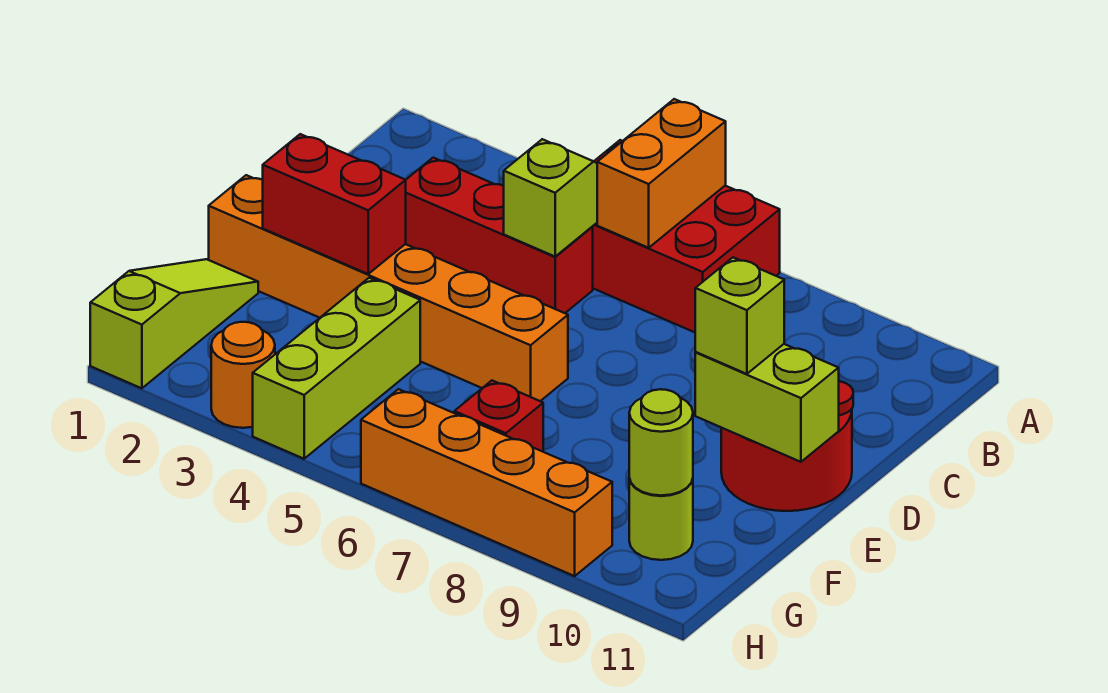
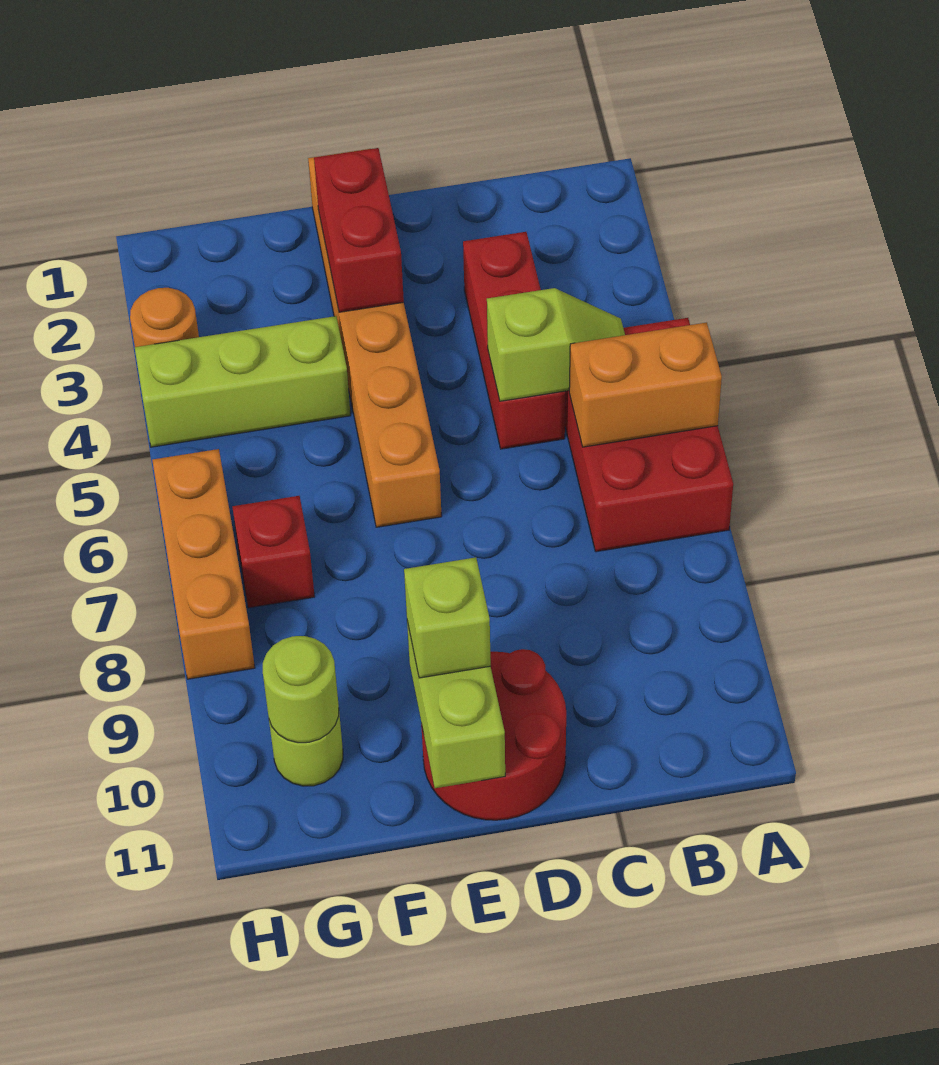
lime slope F1:H1 level 1 top H -> none
orange brick H6:H9 level 1 -> orange brick H6:H8 level 1

